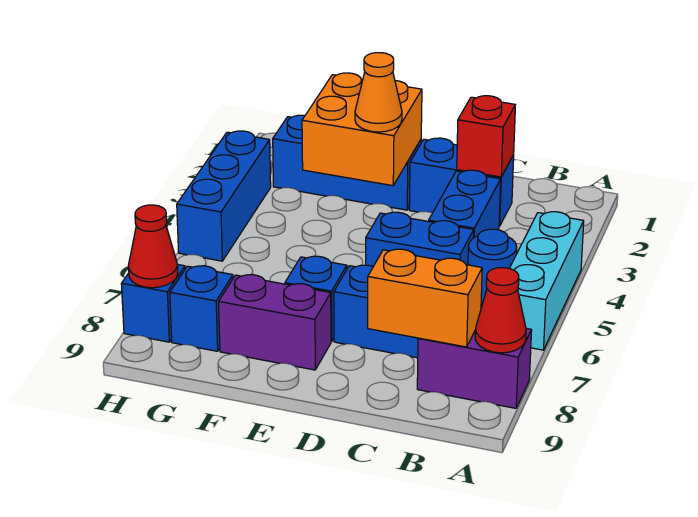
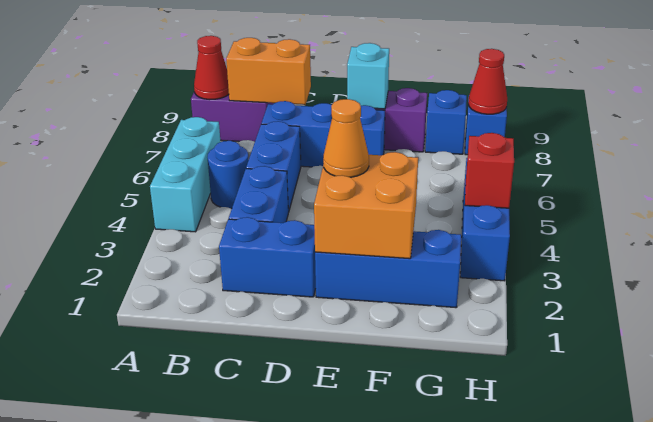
red brick C2 level 2 -> red brick H4 level 2
blue brick C5:D5 level 1 -> blue brick C5:C6 level 1
none -> cyan brick E8 level 2

